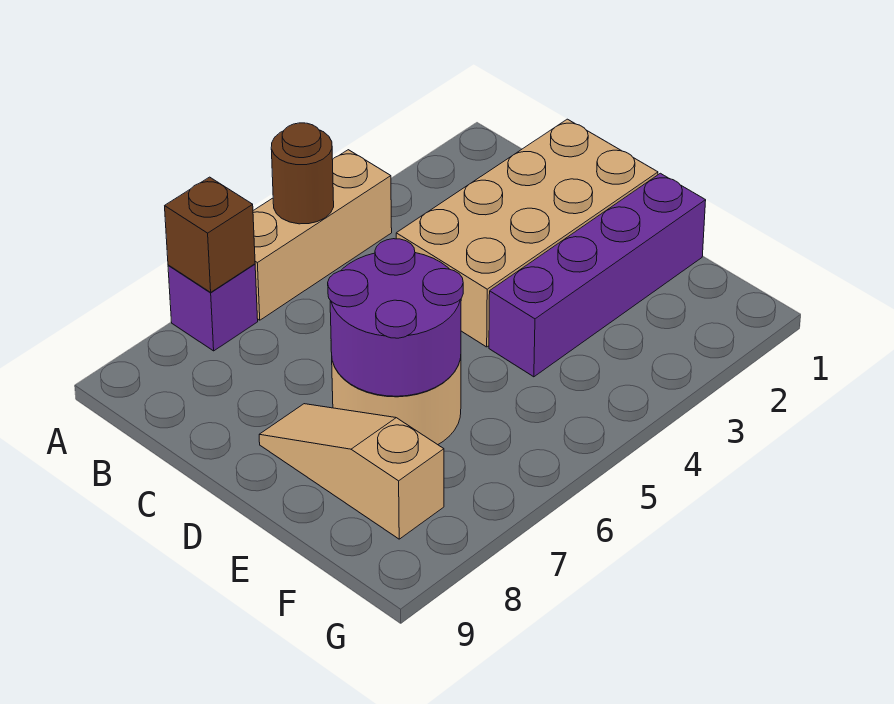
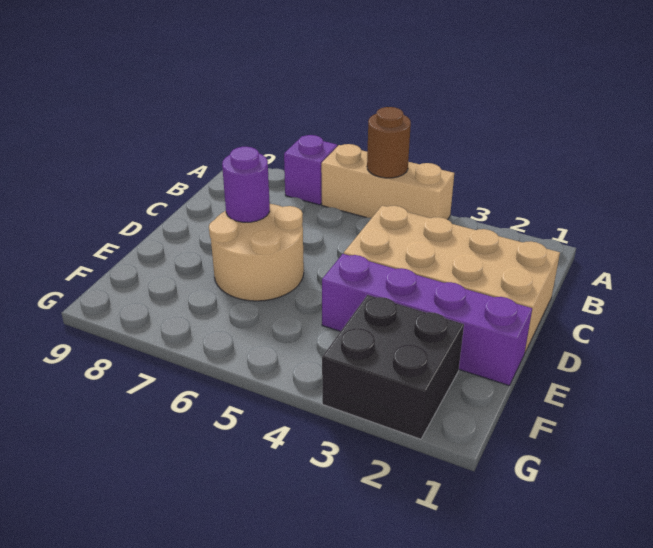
brown brick A7 level 2 -> none
purple round brick D6:E7 level 2 -> purple round brick D7 level 2
tan slope D8:F8 level 1 top F -> none
none -> black brick F2:G3 level 1

